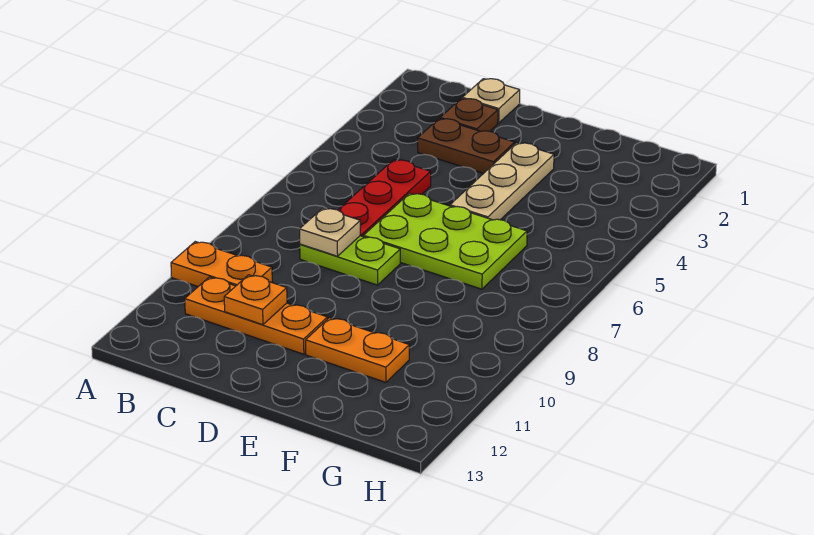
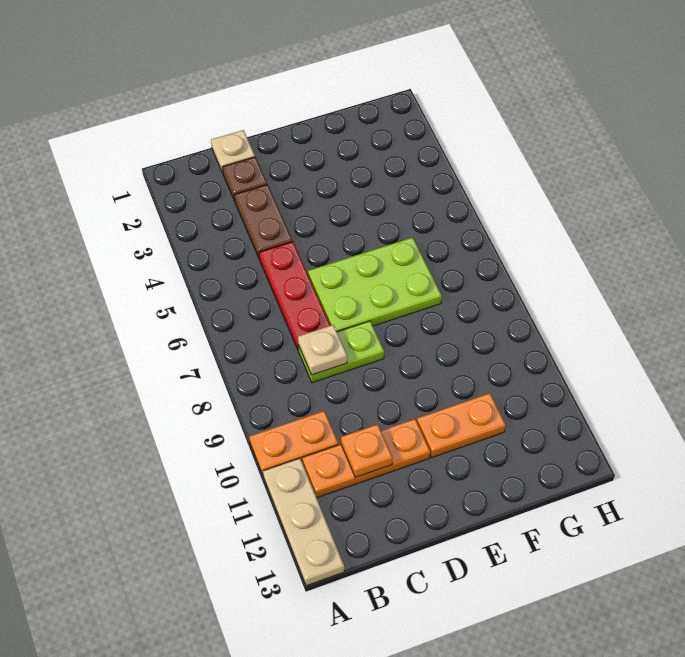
brown plate C3:D3 level 1 -> brown plate C3:C4 level 1
tan plate E3:E5 level 1 -> tan plate A11:A13 level 1

